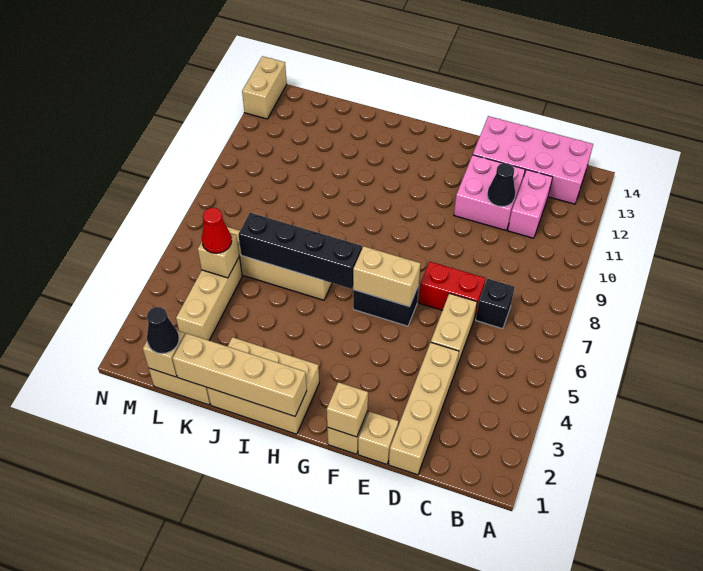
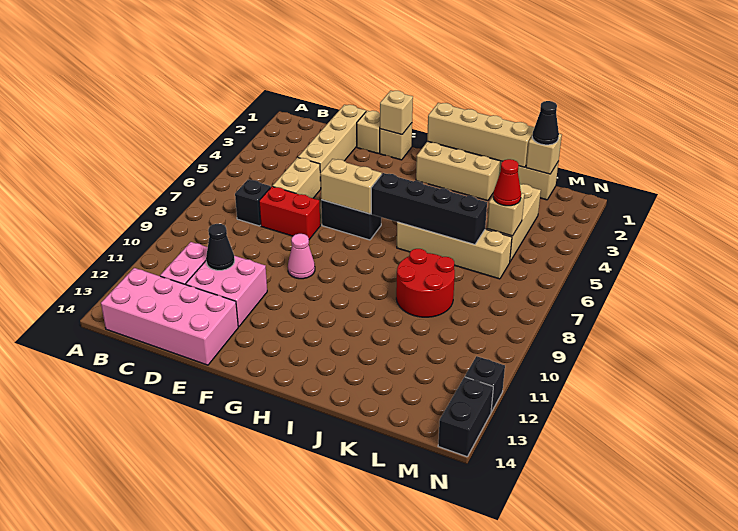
none -> pink cone F9 level 1
none -> red round brick J8:K9 level 1
none -> black brick N12 level 1
tan brick N13:N14 level 1 -> black brick N13:N14 level 1

